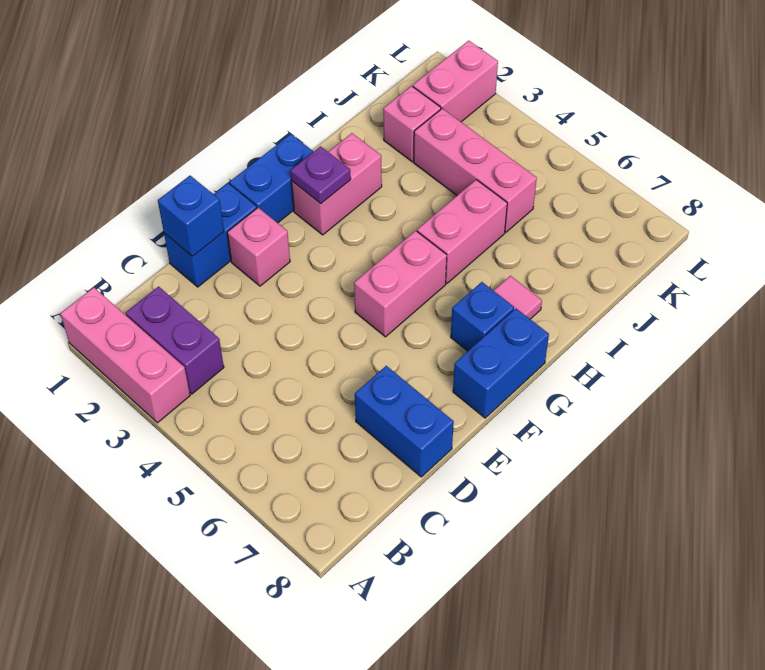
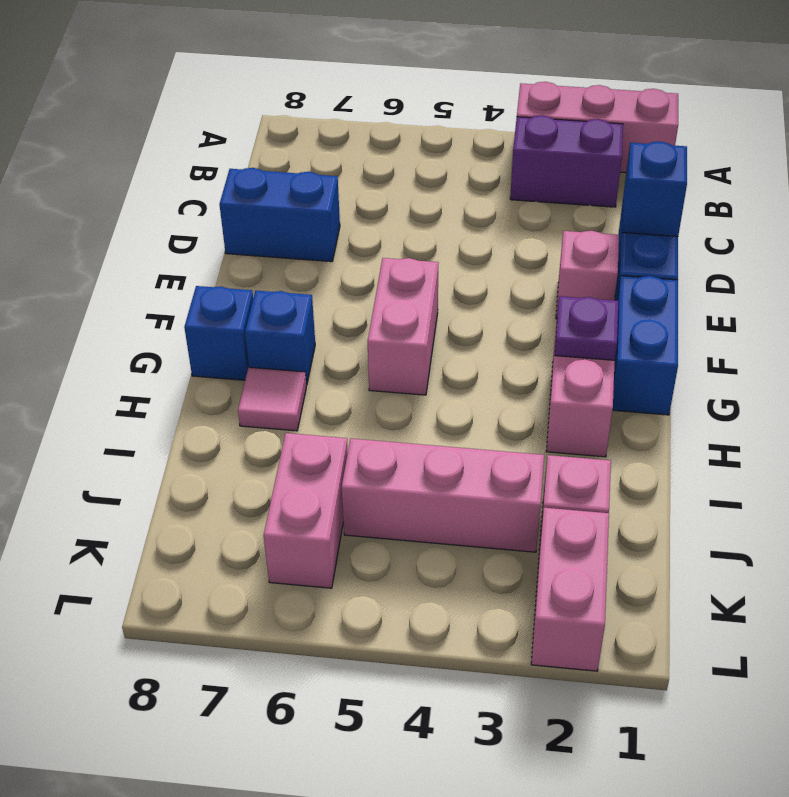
blue brick F8:G8 level 1 -> blue brick G8 level 1
pink brick H5:I5 level 1 -> pink brick J6:K6 level 1

